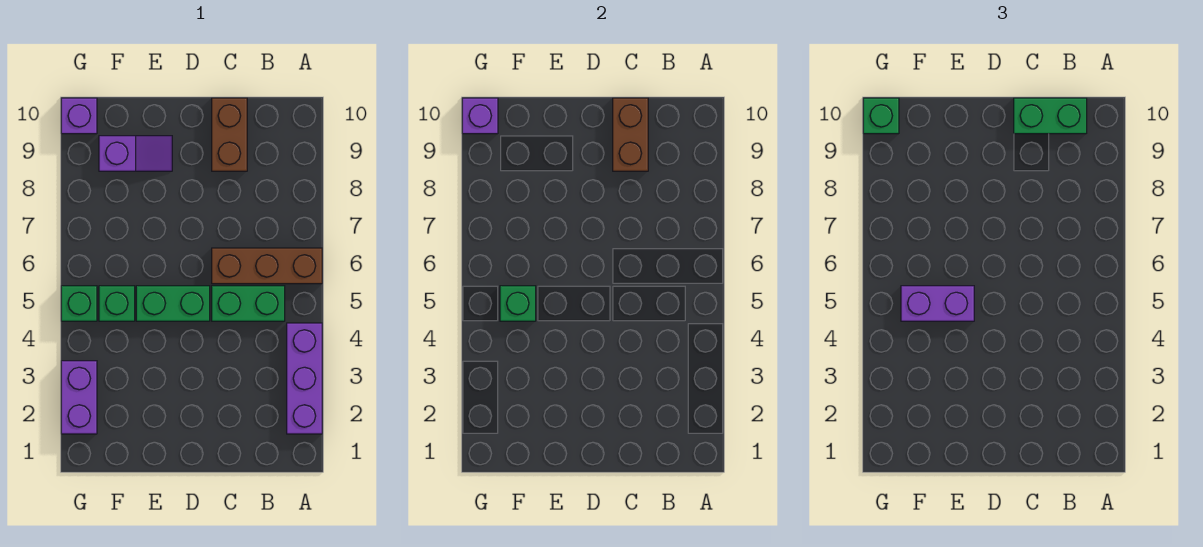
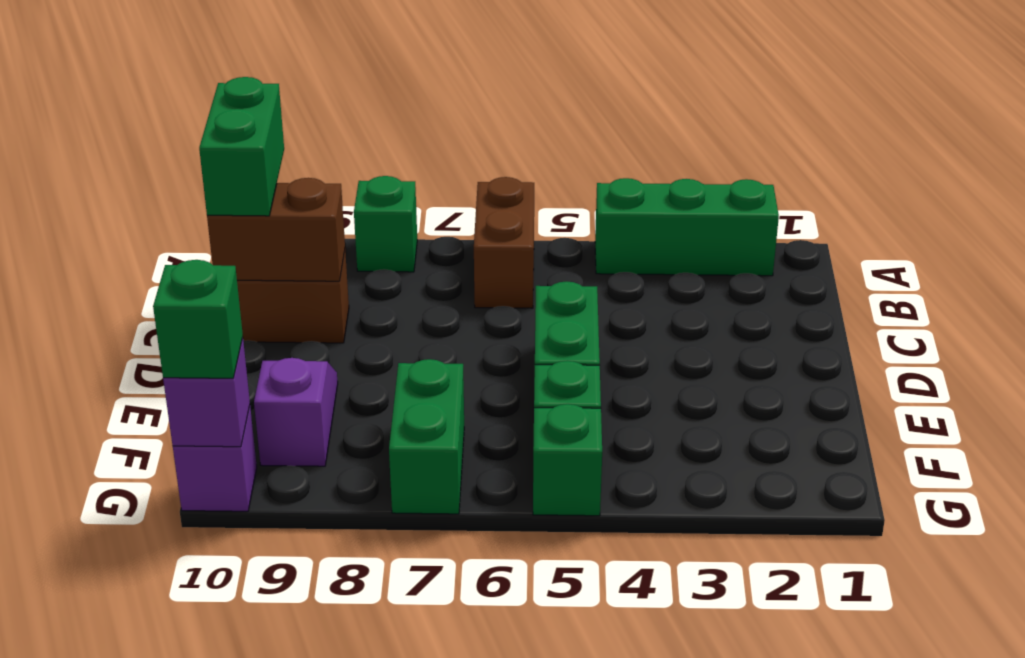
purple brick A2:A4 level 1 -> green brick A2:A4 level 1
brown brick A6:C6 level 1 -> brown brick A6:B6 level 1
green brick B5:C5 level 1 -> green brick F7:G7 level 1
purple brick E5:F5 level 3 -> none
green brick F5 level 2 -> green brick A8 level 1
purple brick G2:G3 level 1 -> none

